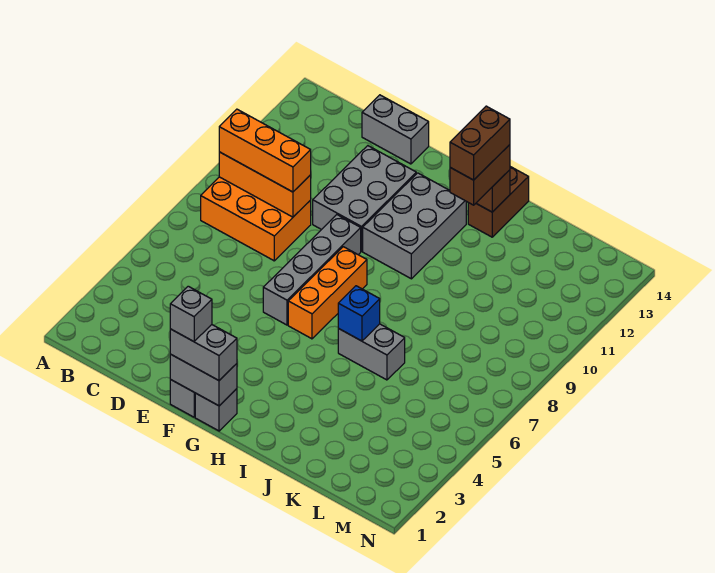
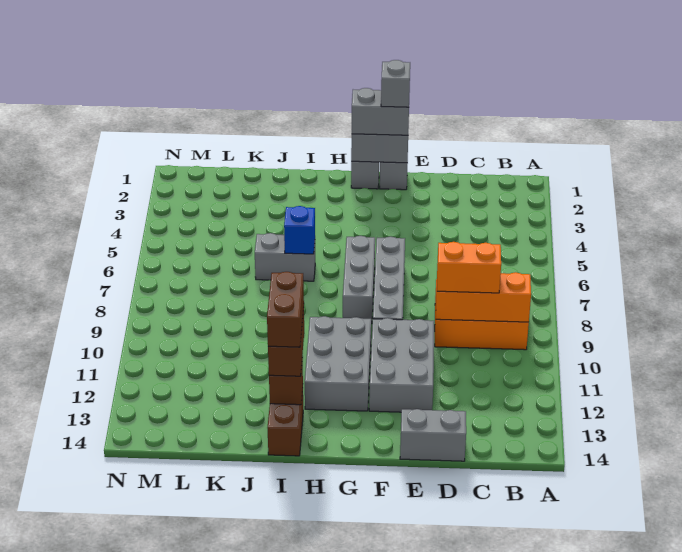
orange brick B9:D9 level 3 -> orange brick C9:D9 level 3
orange brick G6:G8 level 1 -> grey brick G6:G8 level 1

